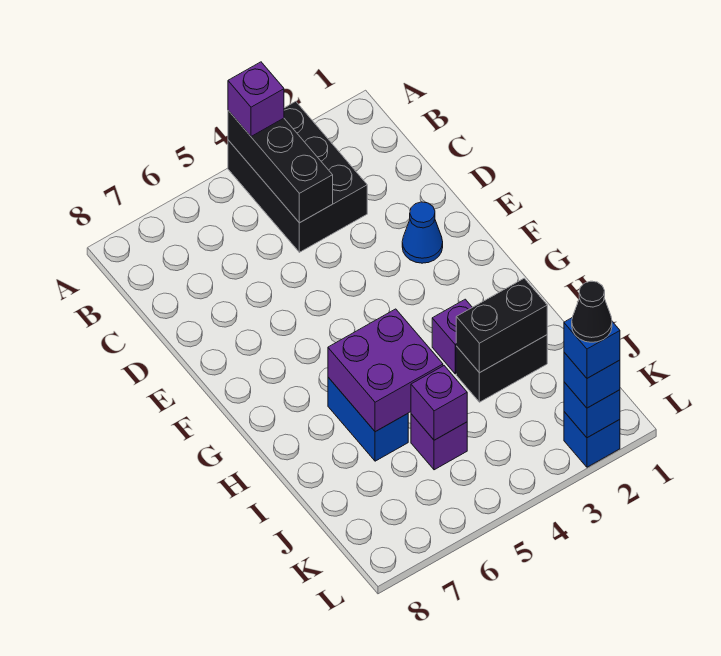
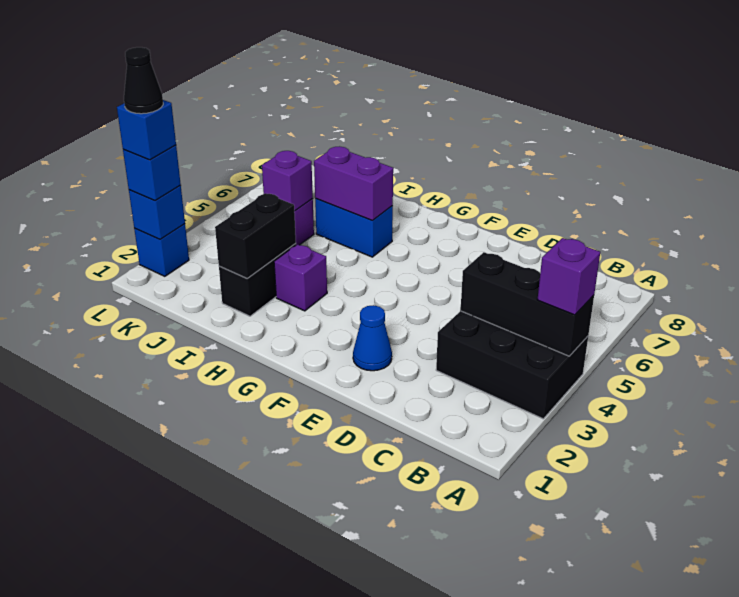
purple brick H5:I6 level 2 -> purple brick H6:I6 level 2

